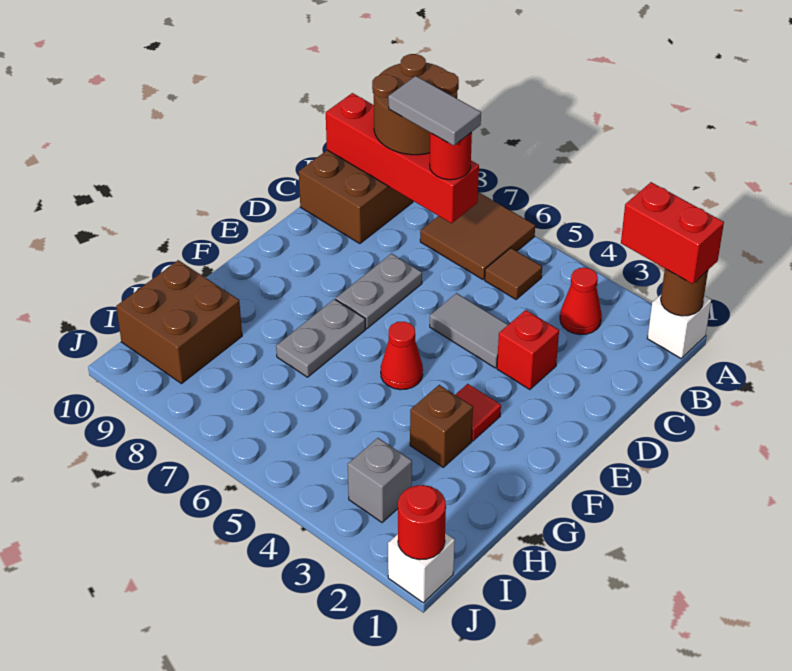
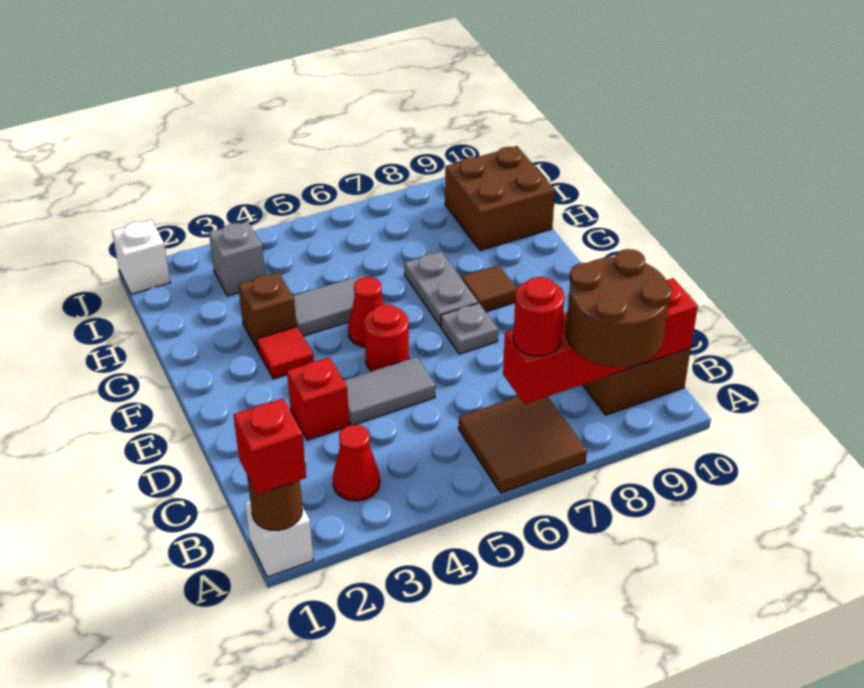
red brick A1:A2 level 3 -> red brick A1 level 3
brown tile B5 level 1 -> brown tile F8 level 1
grey tile B7:B8 level 4 -> grey tile G4:G5 level 1
grey plate D7:E7 level 1 -> grey plate E7 level 1
red round brick J1 level 2 -> red round brick E5 level 1

